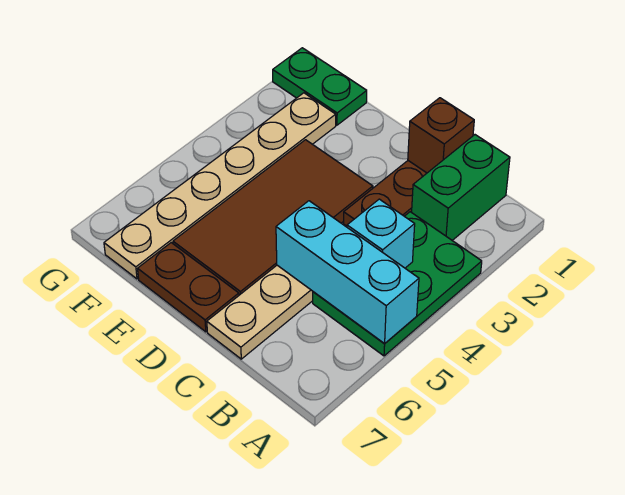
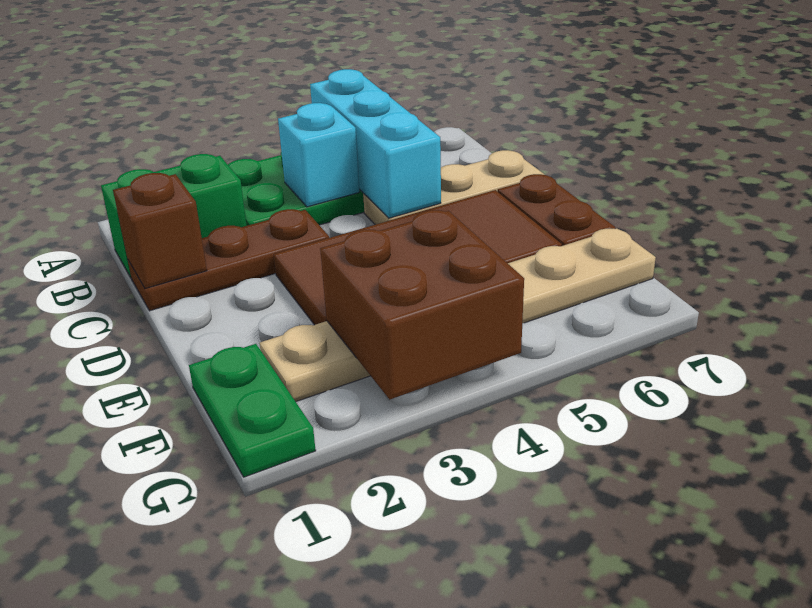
none -> brown brick F3:G4 level 2

